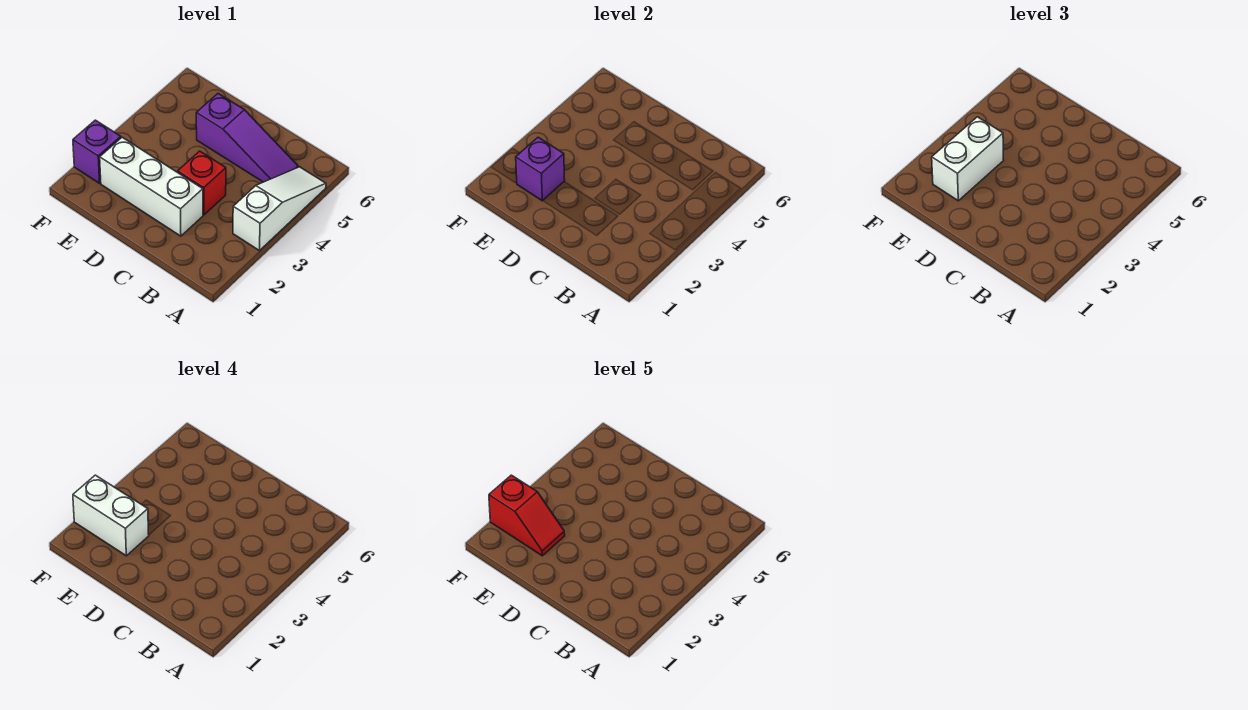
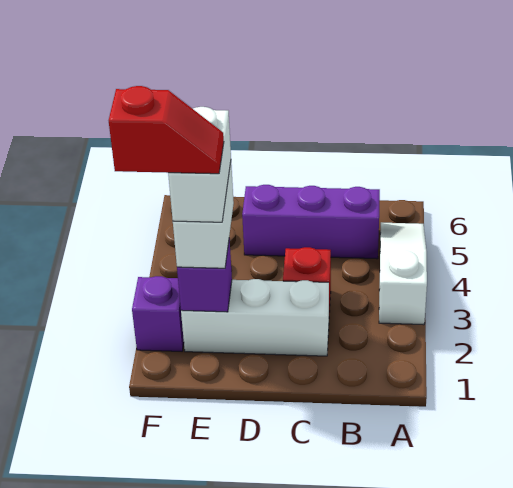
purple slope B5:D5 level 1 top D -> purple brick B5:D5 level 1
white brick E2:F2 level 4 -> white brick E2:E3 level 4

